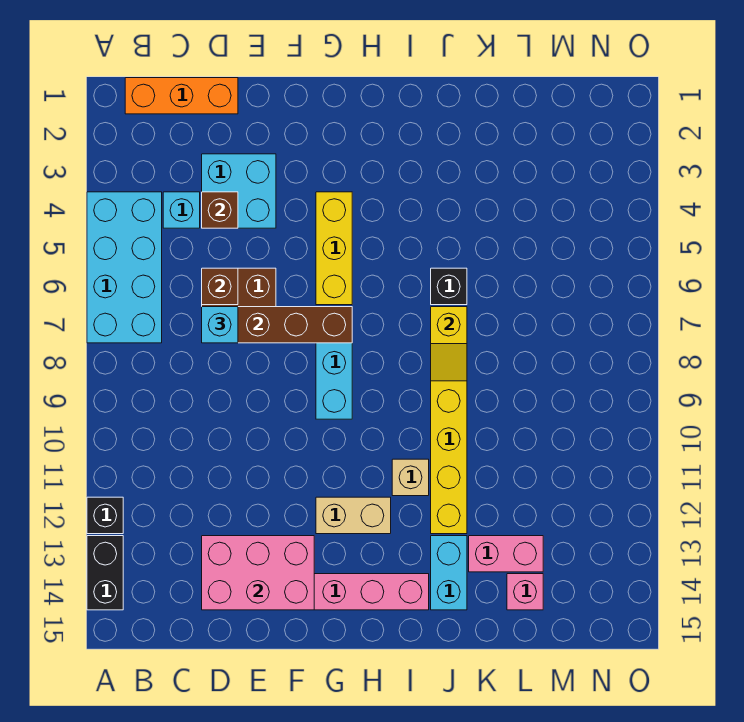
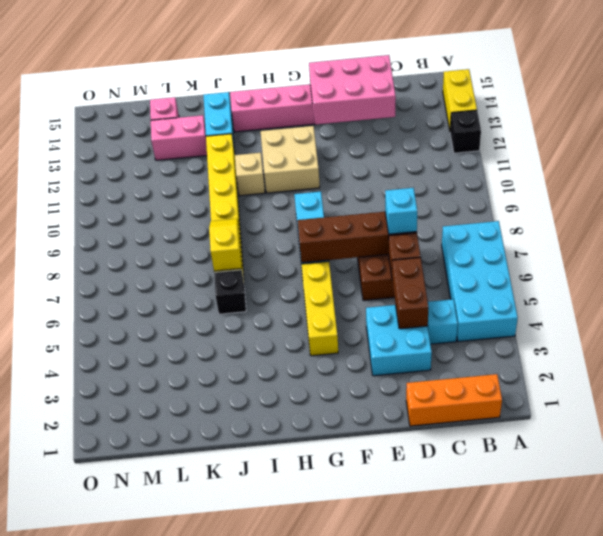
black brick A13:A14 level 1 -> yellow brick A13:A14 level 1
brown brick D4 level 2 -> brown brick D4:D5 level 2
tan brick G12:H12 level 1 -> tan brick G11:H12 level 1

